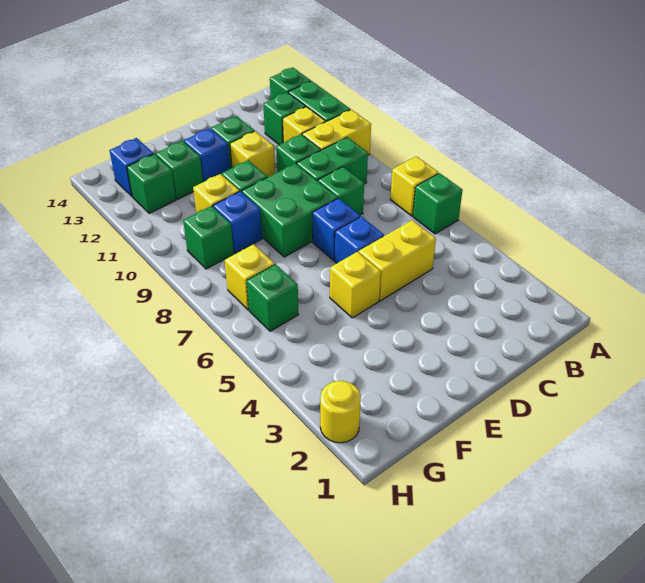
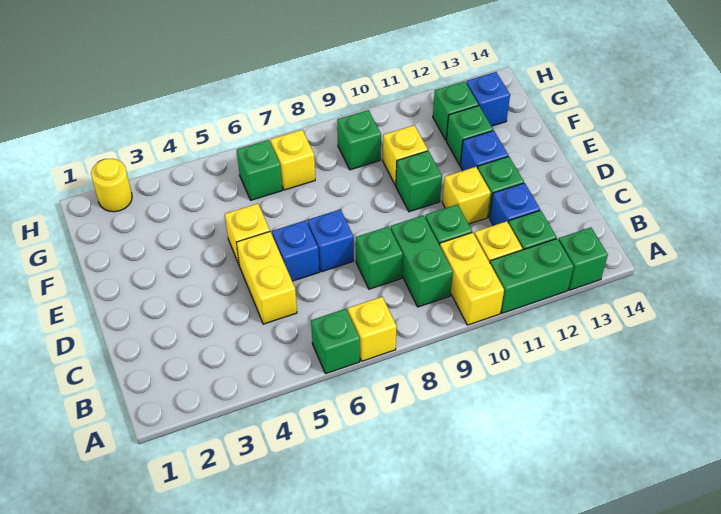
green brick D8:E9 level 1 -> none
blue brick F9 level 1 -> blue brick C12 level 1

